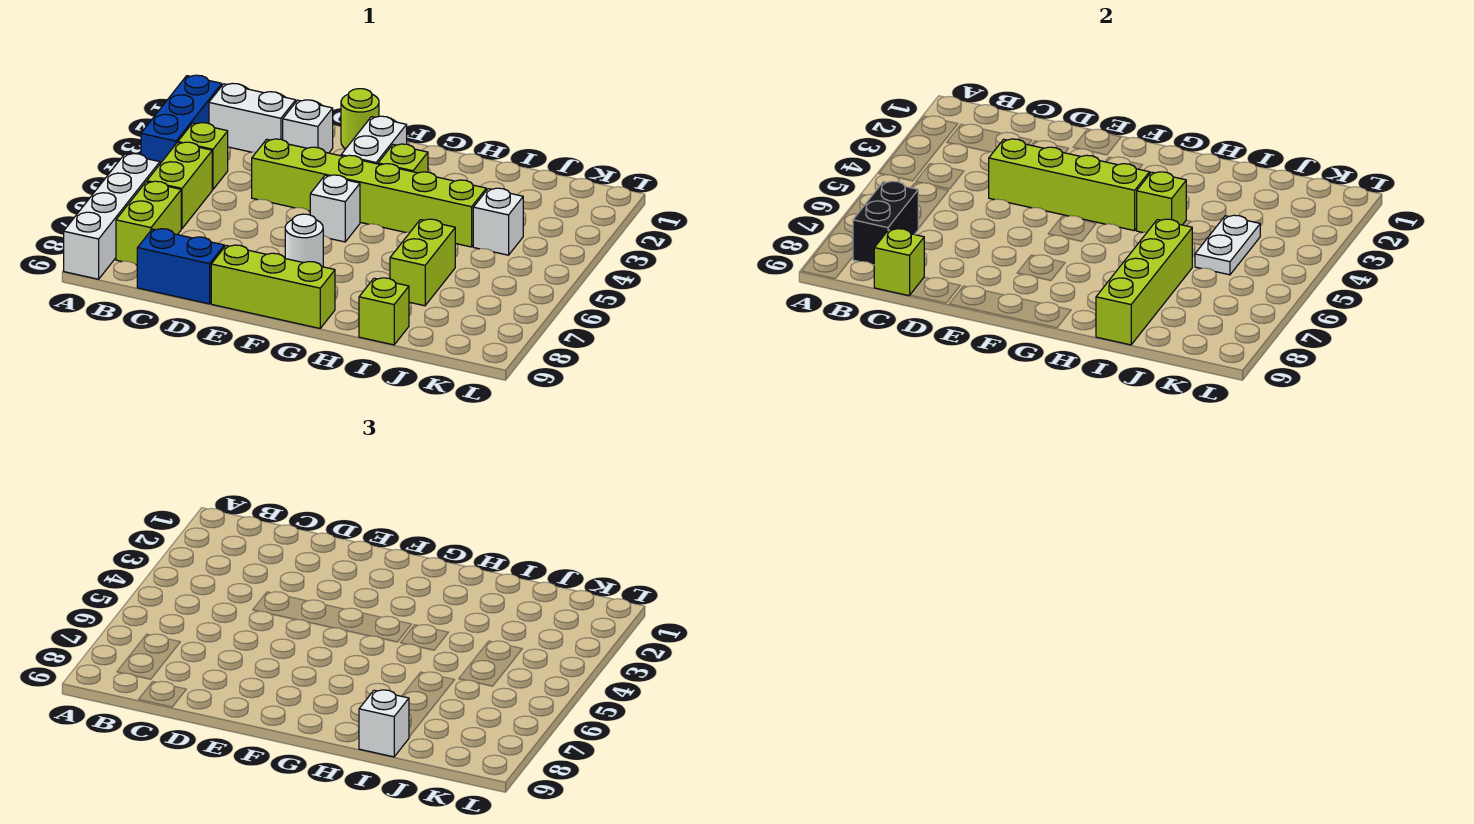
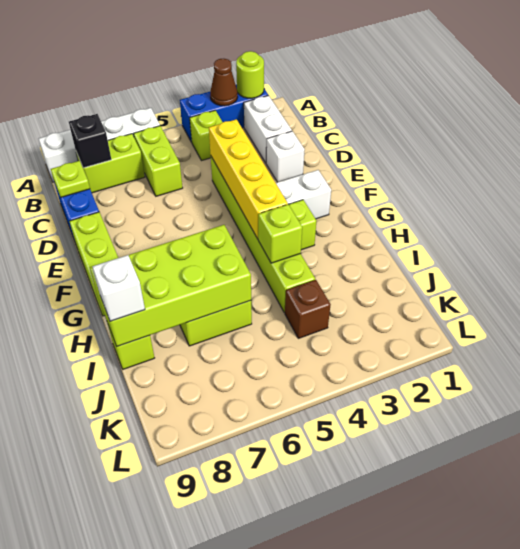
none -> brown cone A3 level 2
lime brick B5:B6 level 1 -> lime brick B6:C6 level 1
black brick B7:B8 level 2 -> black brick B8 level 2
lime brick C9 level 2 -> lime plate C9 level 2
lime brick D4:G4 level 2 -> yellow brick D4:G4 level 2
lime round brick E1 level 1 -> lime round brick A2 level 2
white brick F5 level 1 -> none
white round brick F7 level 1 -> none
lime brick I6:I9 level 2 -> lime brick H6:I9 level 2
white brick J4 level 1 -> brown brick J4 level 1
white plate J4:J5 level 2 -> none

